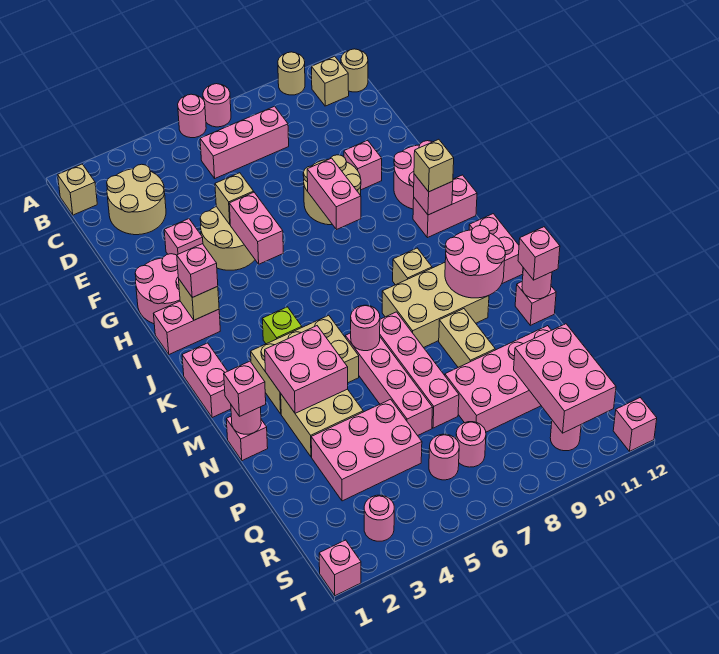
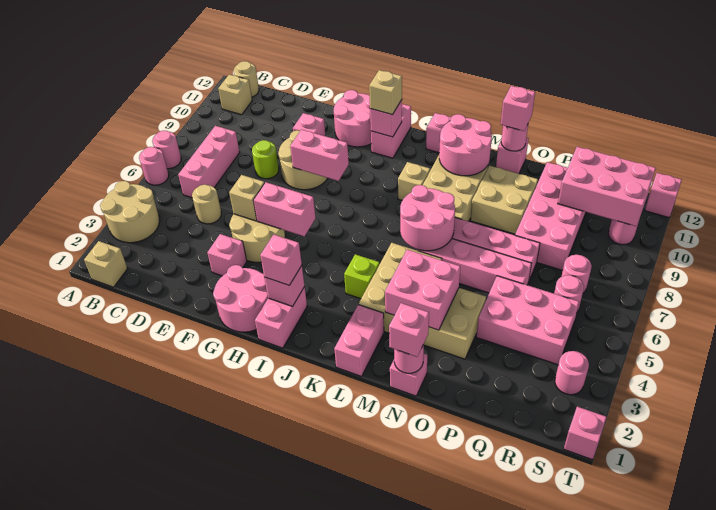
tan round brick A10 level 1 -> tan round brick D5 level 1
tan round brick C2:D3 level 1 -> tan round brick A3:B4 level 1
none -> lime round brick E8 level 1
tan brick I2 level 2 -> pink brick I2 level 2
pink brick K1:L1 level 1 -> pink brick L1:L2 level 1
pink round brick M6 level 2 -> pink round brick L6:M7 level 2
tan brick N9:O9 level 1 -> tan brick N9:O10 level 1
pink brick P3:Q5 level 1 -> pink brick P4:R5 level 1

